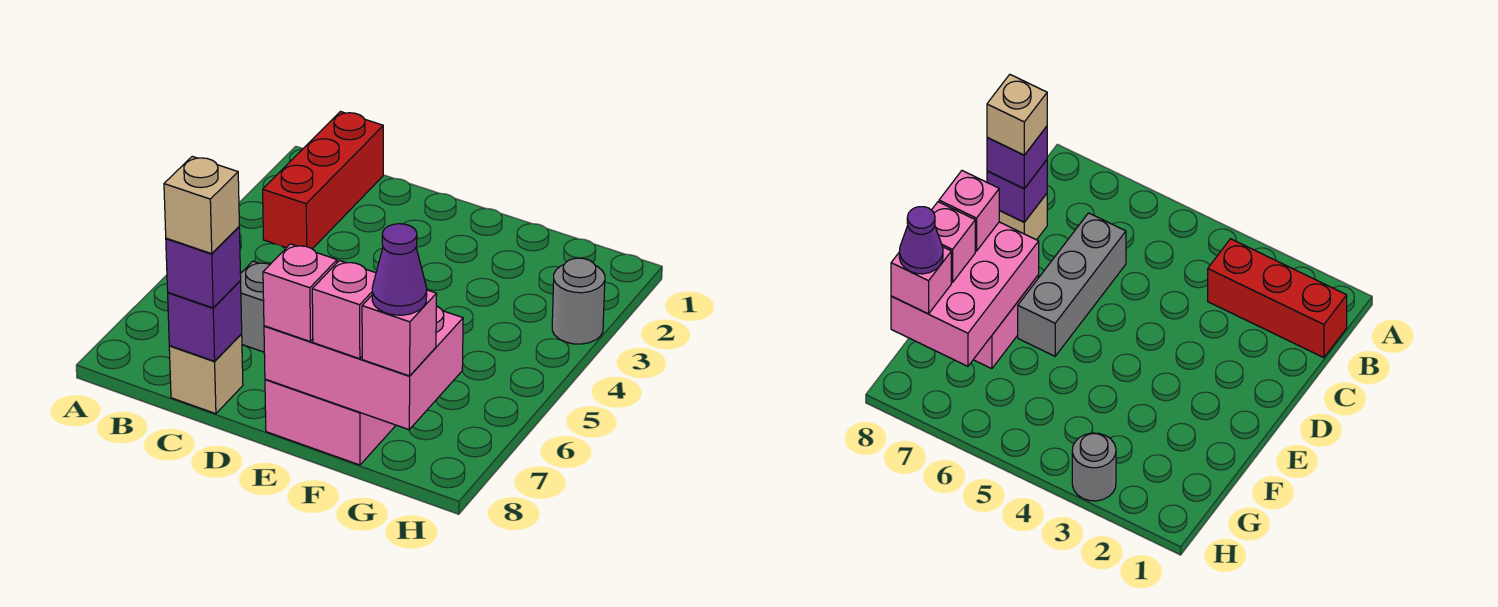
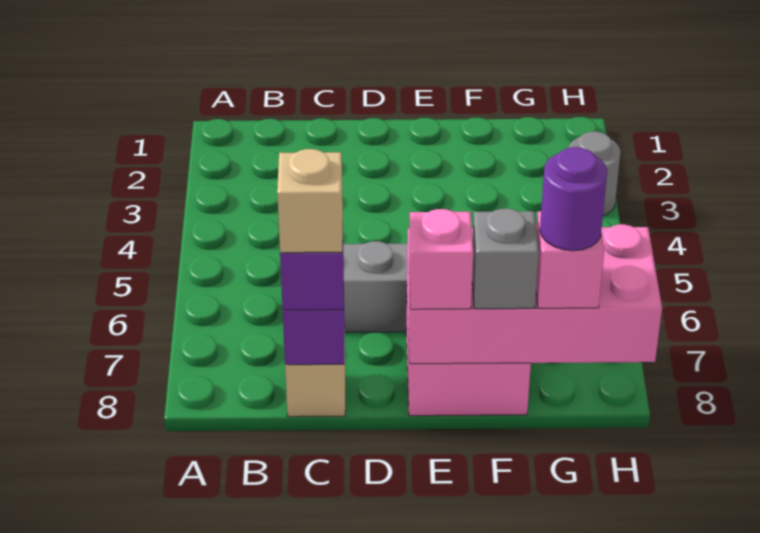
red brick B1:B3 level 1 -> none
pink brick E7:G8 level 2 -> pink brick E7:H8 level 2
pink brick F8 level 3 -> grey brick F8 level 3
purple cone G8 level 4 -> purple round brick G8 level 4

